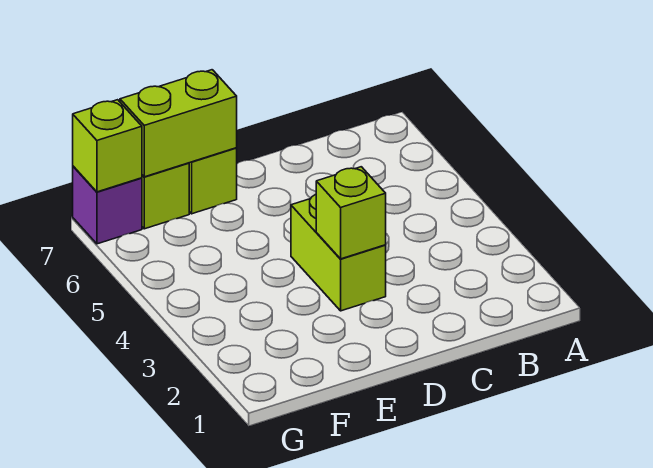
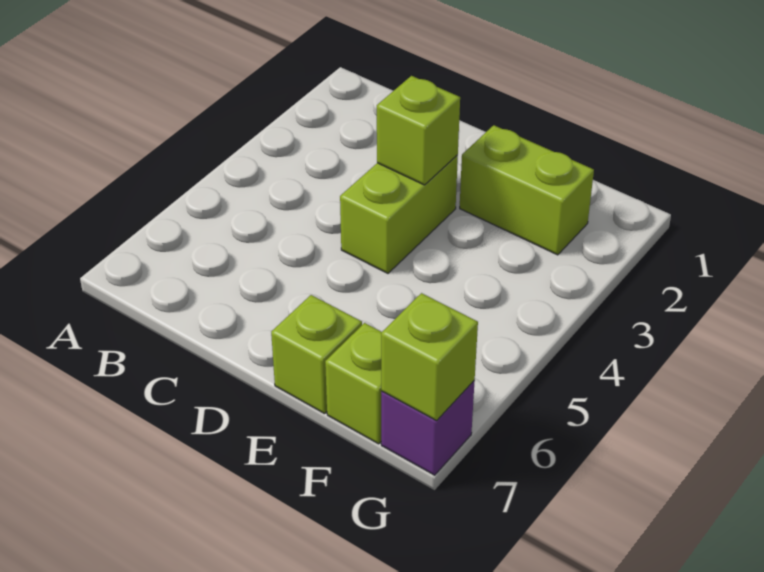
lime brick E7:F7 level 2 -> lime brick E2:F2 level 1

